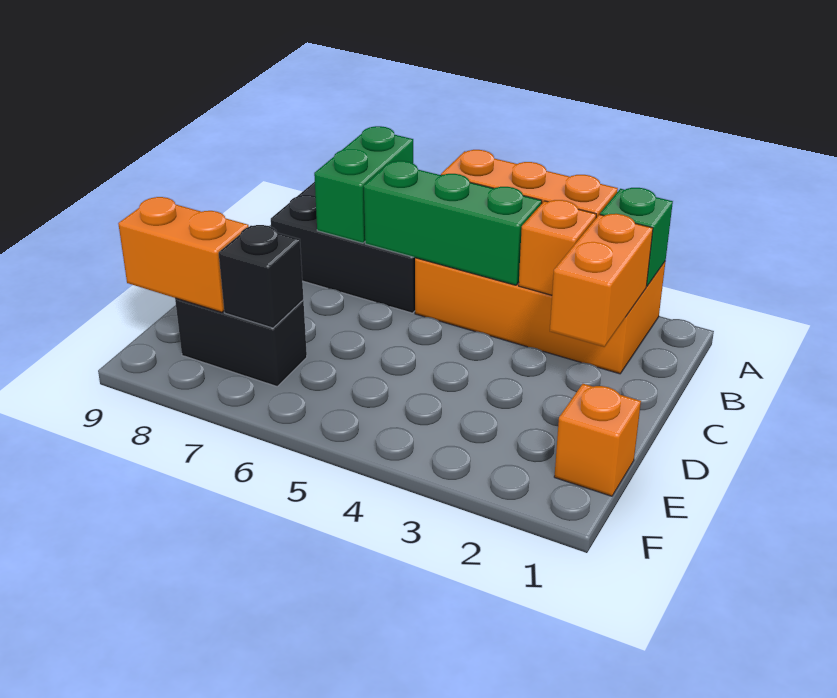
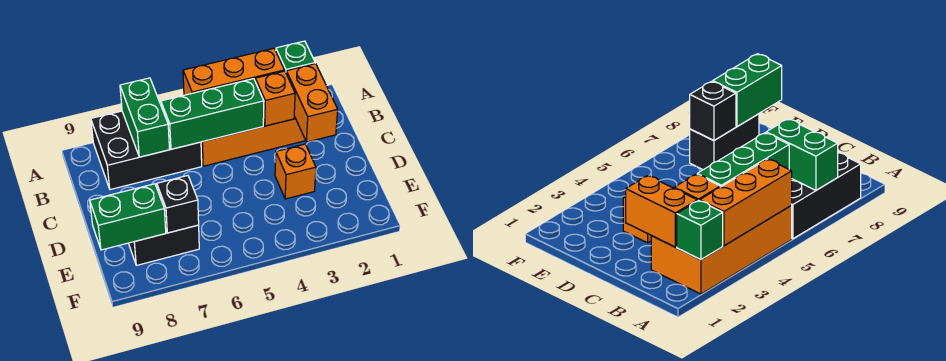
orange brick E1 level 1 -> orange brick D3 level 1
orange brick E8:E9 level 2 -> green brick E8:E9 level 2

